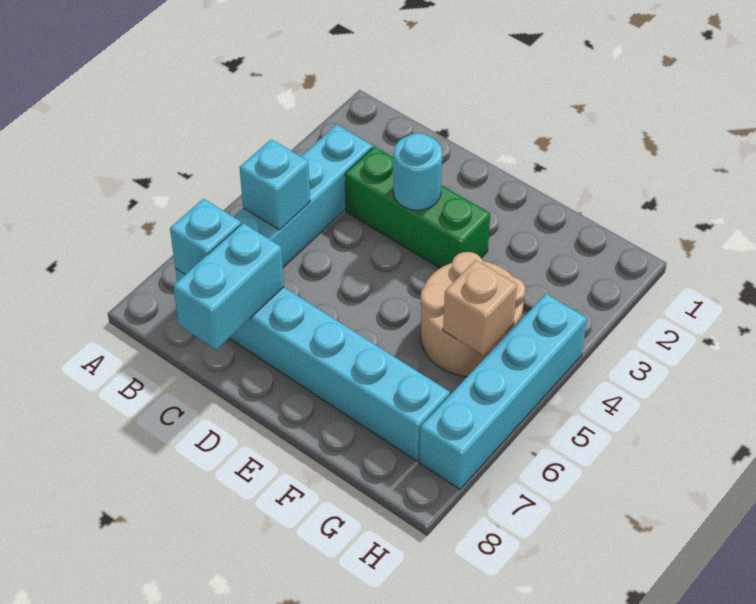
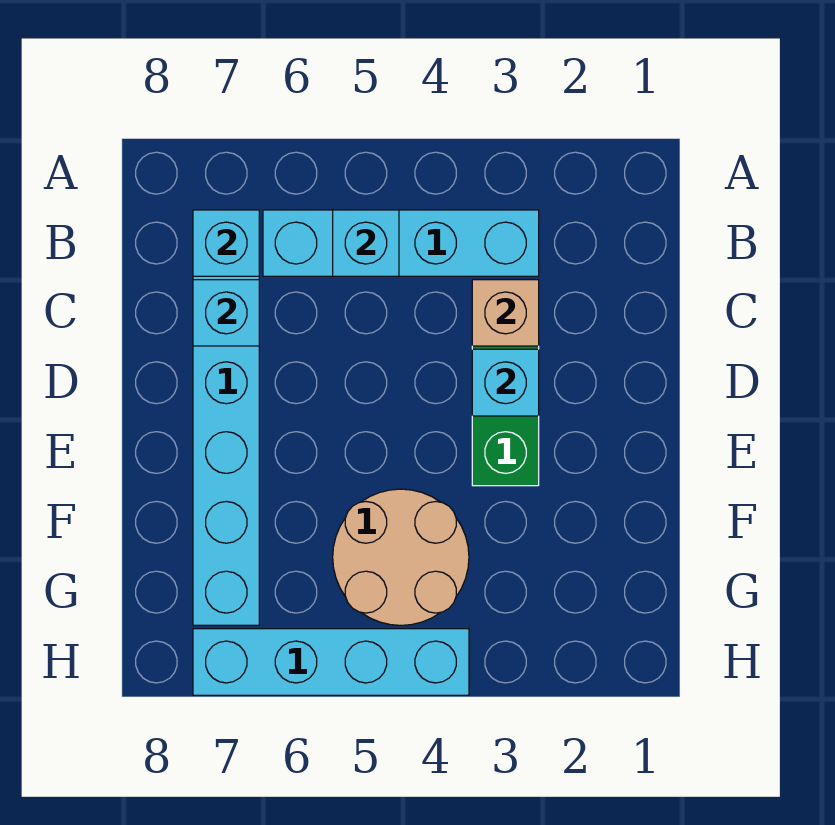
cyan brick C7:C8 level 2 -> cyan brick C7 level 2
cyan round brick D3 level 2 -> cyan brick D3 level 2
tan brick G5 level 2 -> tan brick C3 level 2

